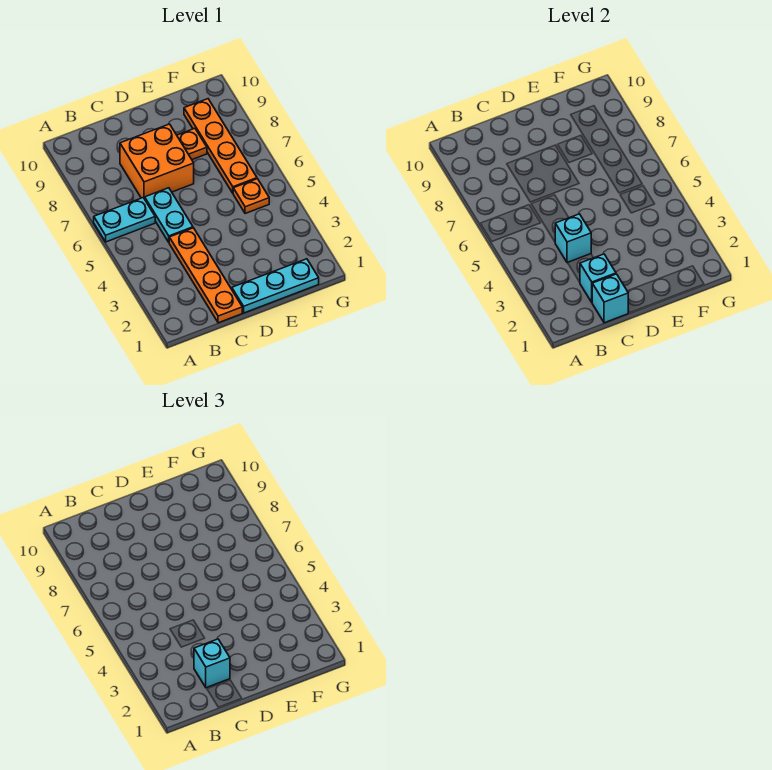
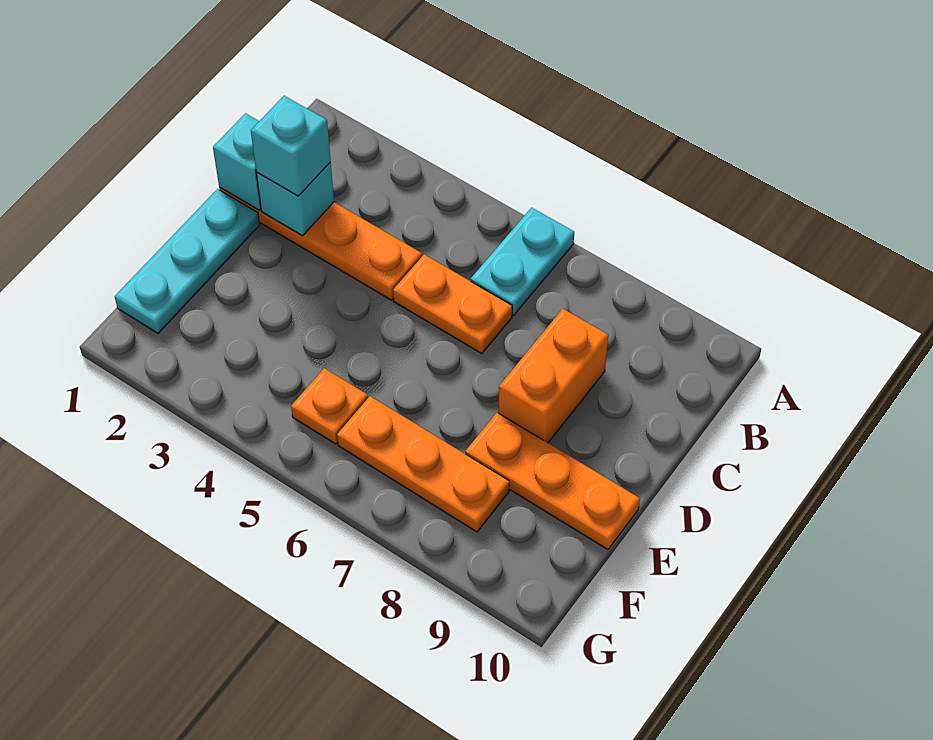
cyan brick C4 level 2 -> none
cyan plate C5:C6 level 1 -> orange plate C5:C6 level 1
orange brick C7:D8 level 1 -> orange brick C8:D8 level 1
orange plate E8 level 1 -> orange plate E8:E10 level 1
orange plate F6:F9 level 1 -> orange plate F6:F8 level 1

